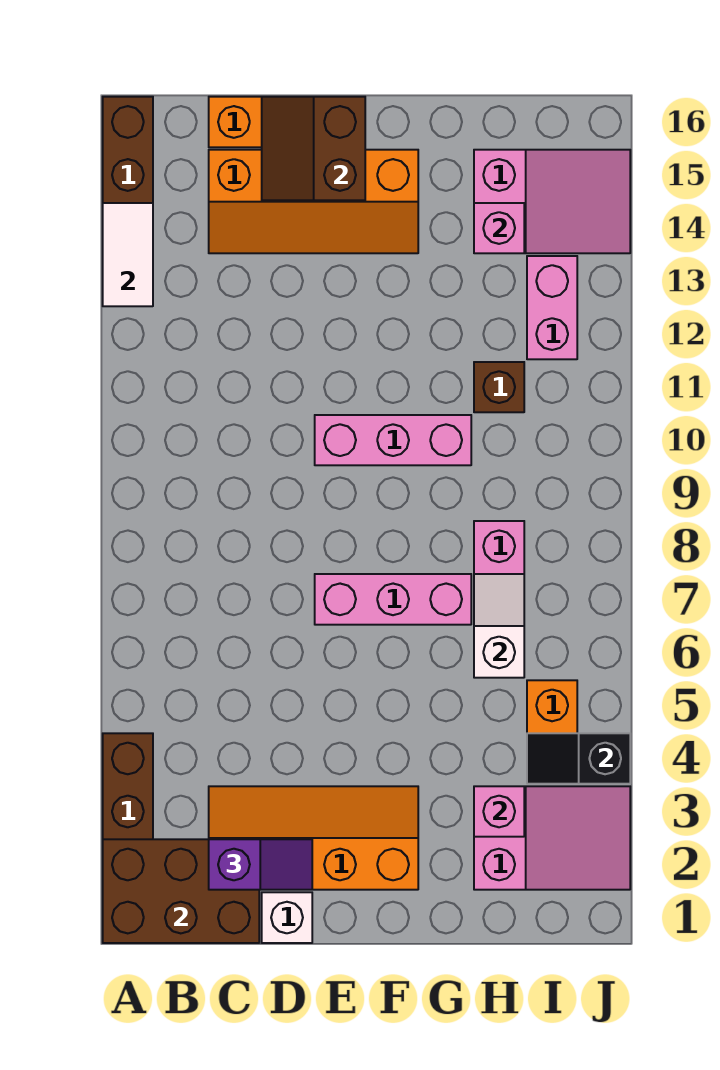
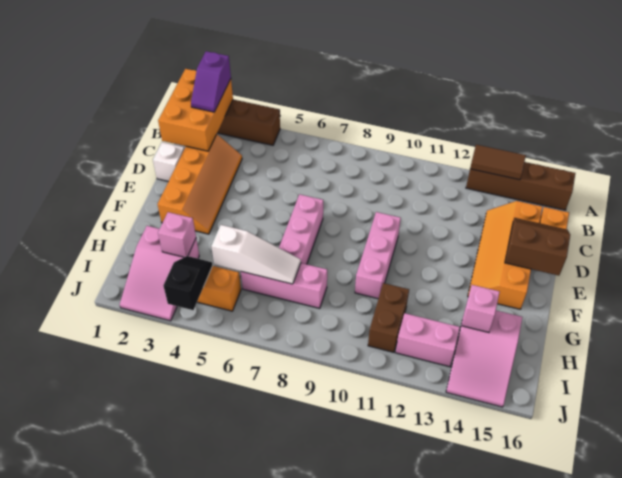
brown brick A1:C2 level 2 -> orange brick A1:C2 level 2
white tile A13:A14 level 2 -> brown tile A13:A14 level 2
purple slope C2:D2 level 3 top C -> purple slope A2:B2 level 3 top A
white slope H6:H7 level 2 top 6 -> white slope H5:H7 level 2 top 5
brown brick H11 level 1 -> brown brick H11:I11 level 1

